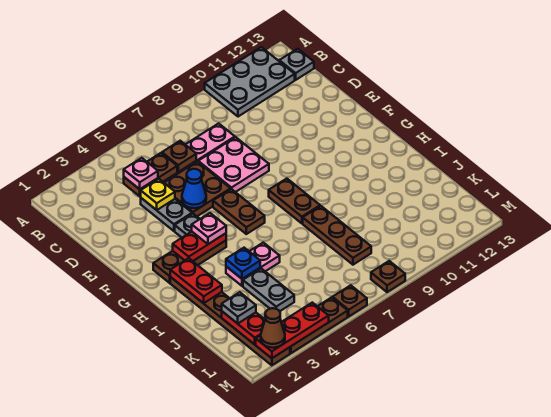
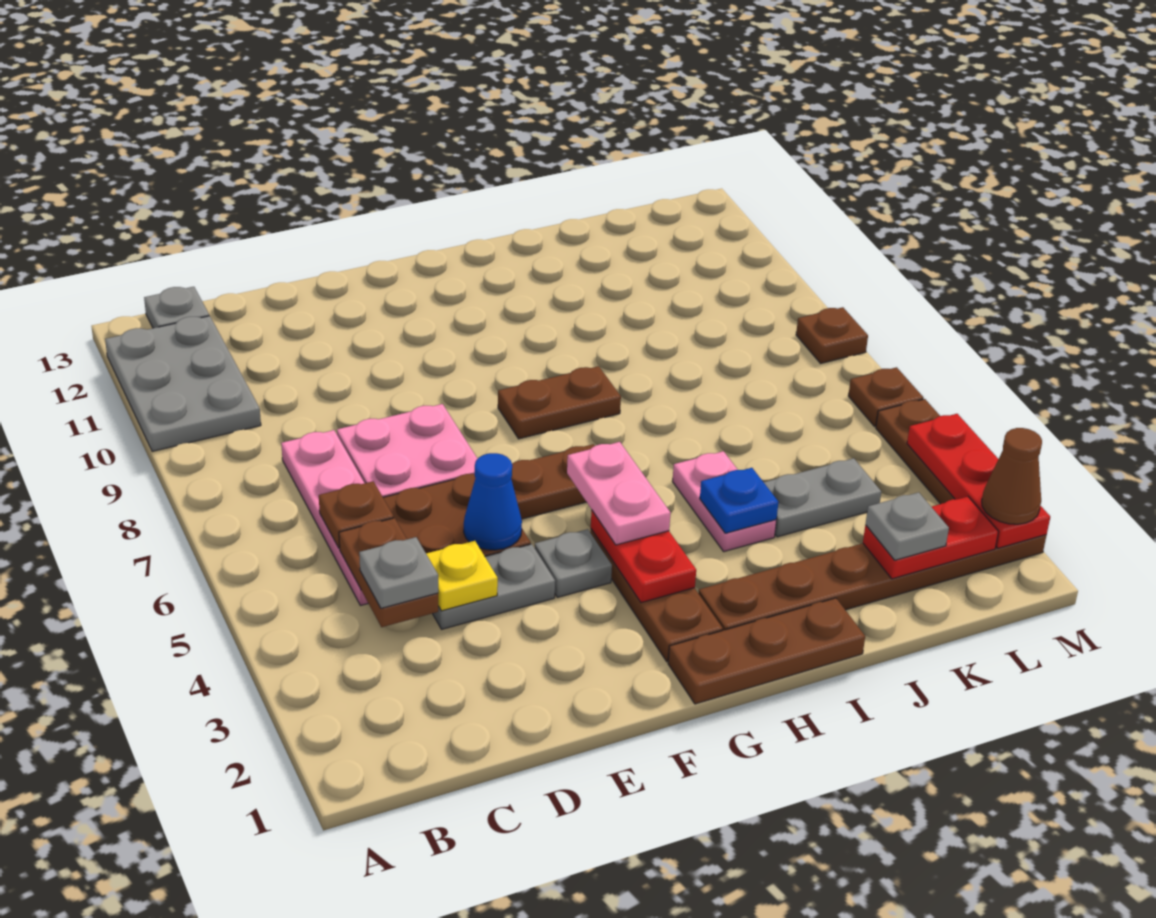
pink plate C4 level 3 -> grey plate C4 level 3
pink plate G4 level 3 -> pink plate G4:G5 level 3
red plate H2:I2 level 2 -> none
brown plate I8:K8 level 1 -> brown plate G1:I1 level 1

